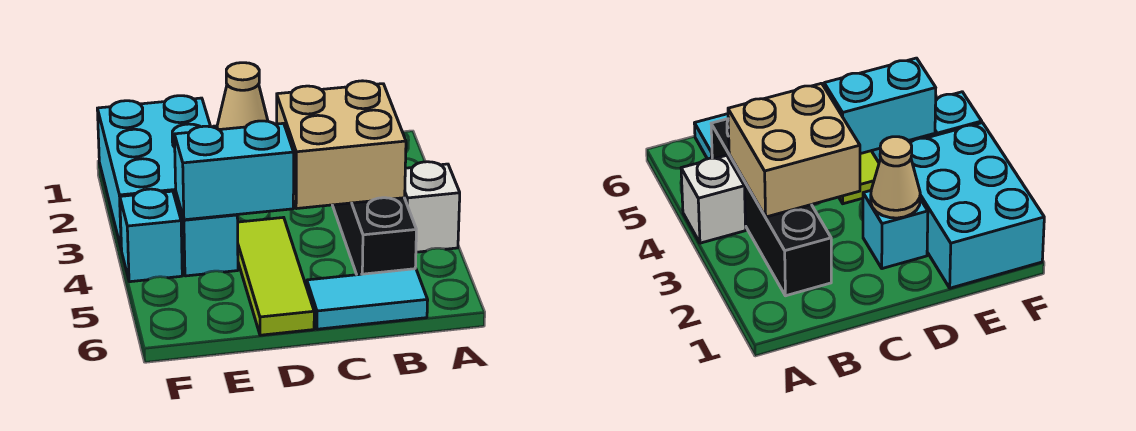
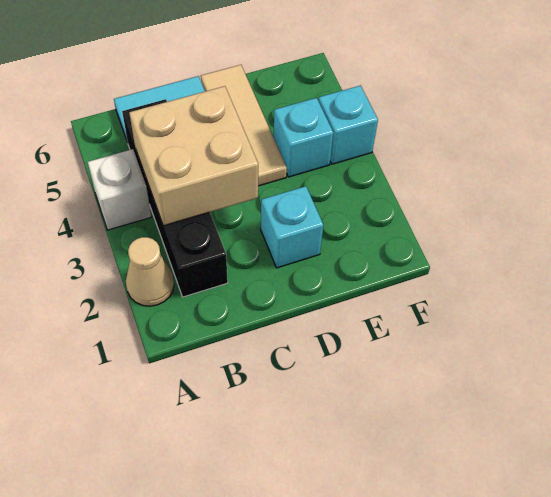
tan cone D2 level 2 -> tan cone A2 level 1
lime tile D4:D6 level 1 -> tan tile D4:D6 level 1
cyan brick D4:E4 level 2 -> none
cyan brick E1:F3 level 1 -> none

